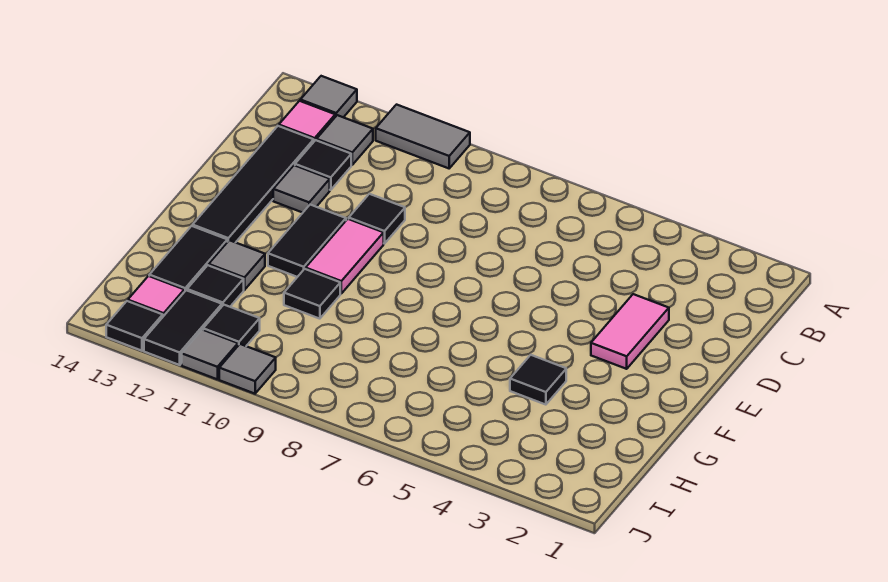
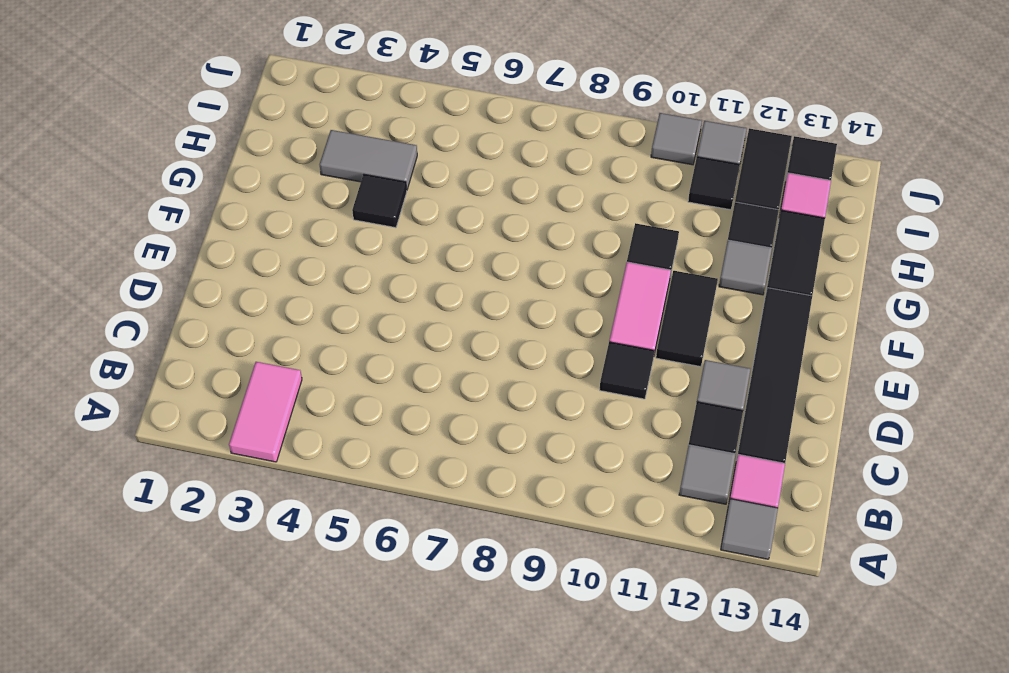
grey tile A10:A11 level 1 -> grey tile H3:H4 level 1
pink tile D3:E3 level 1 -> pink tile A3:B3 level 1

